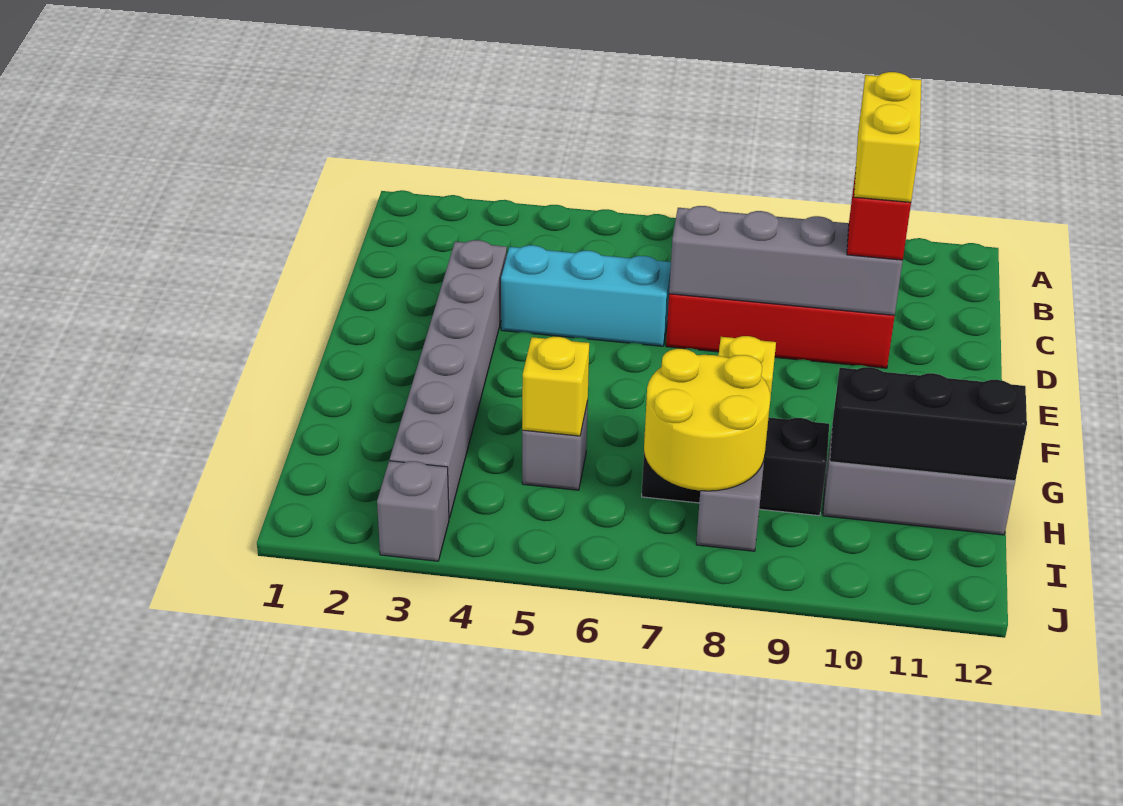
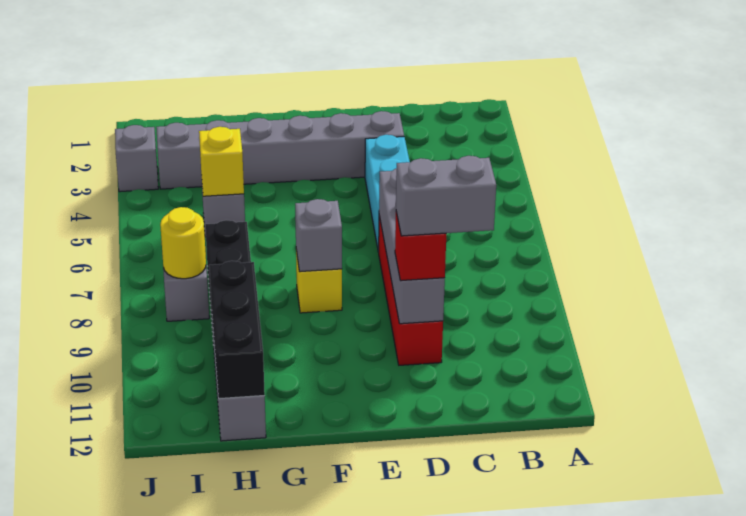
yellow brick C10:D10 level 4 -> grey brick C10:D10 level 4
none -> grey brick F8 level 2
yellow round brick H7:I8 level 2 -> yellow round brick I8 level 2

